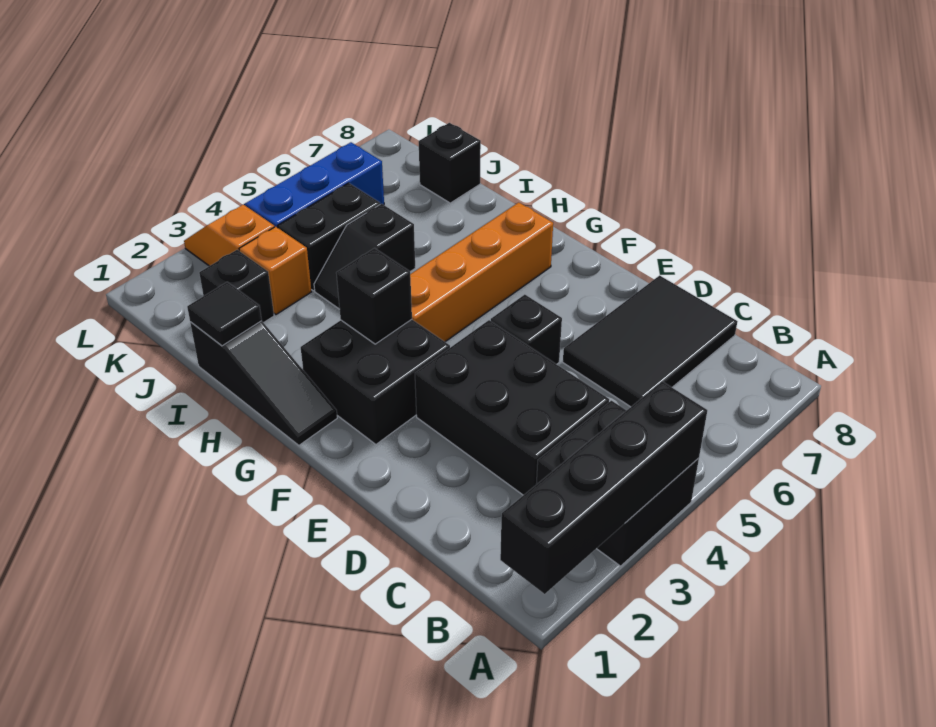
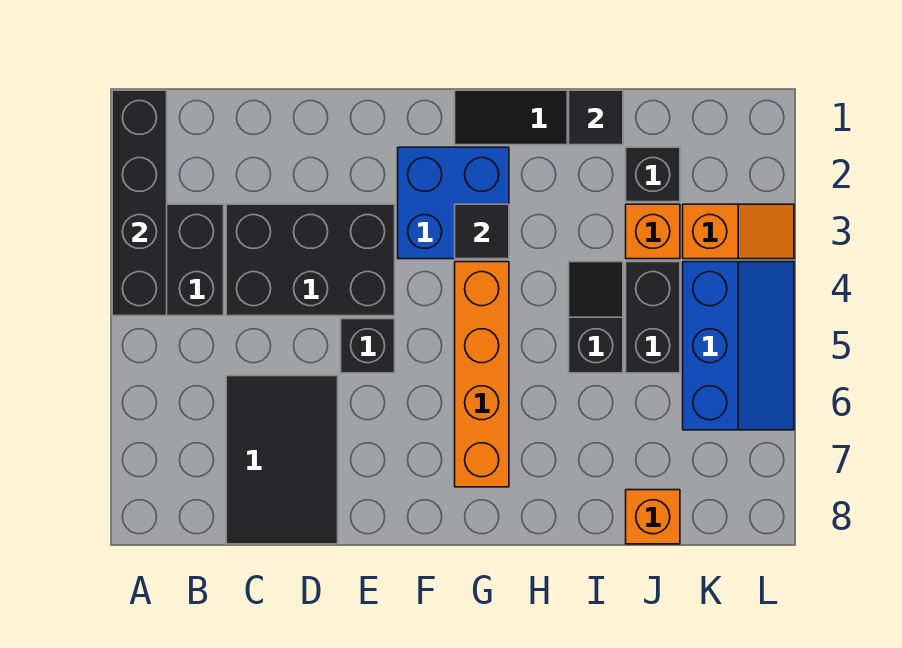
black brick F2:G3 level 1 -> blue brick F2:G3 level 1
black brick G3 level 2 -> black tile G3 level 2
black brick J8 level 1 -> orange brick J8 level 1

